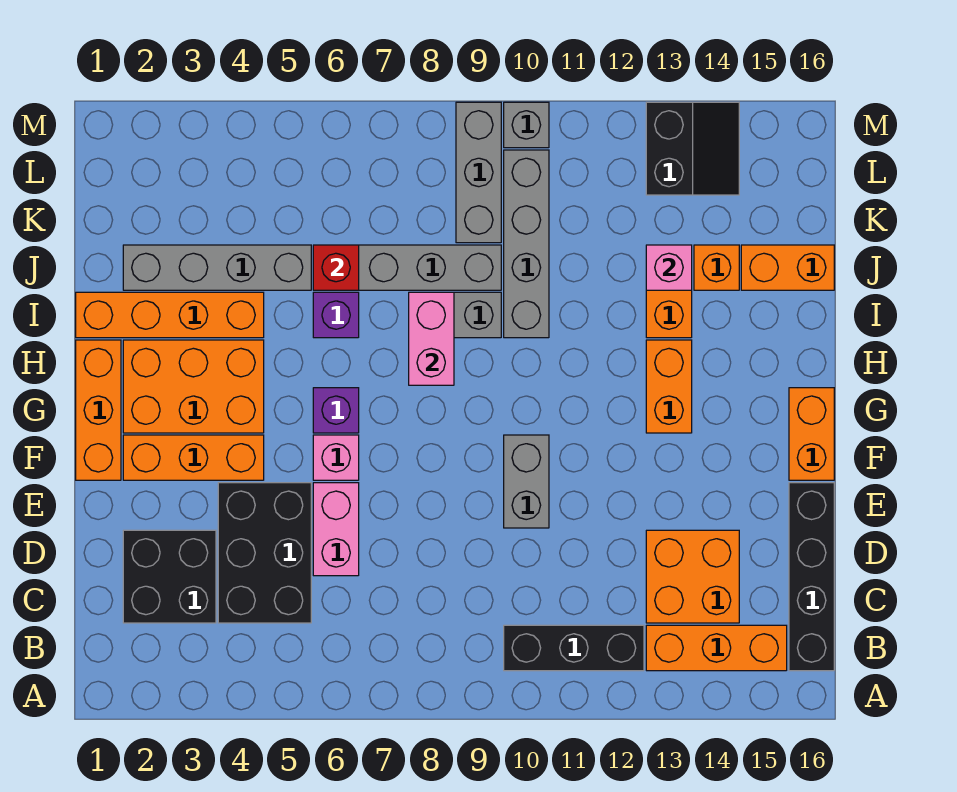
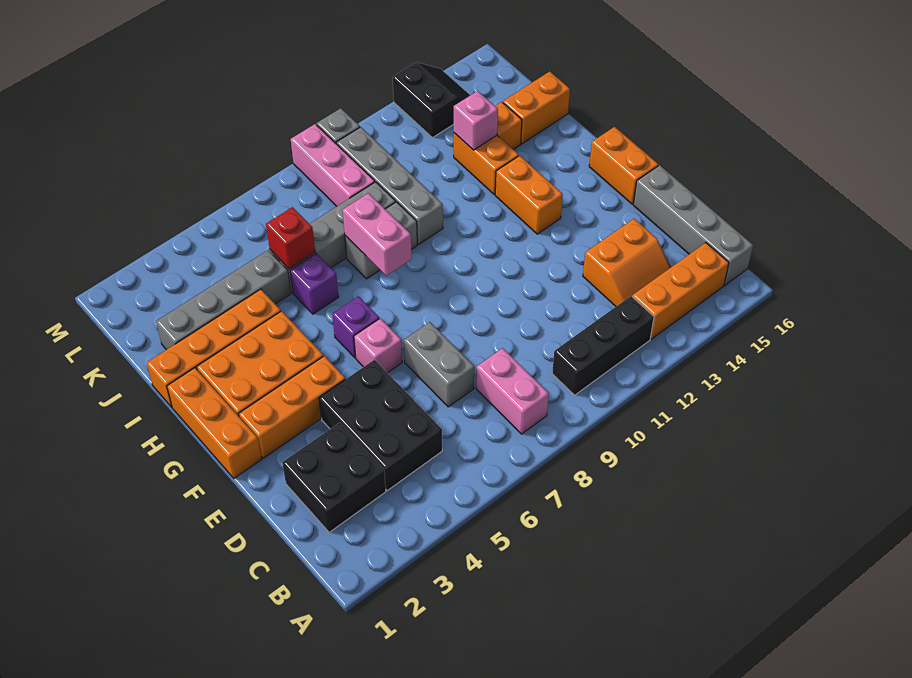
black brick B16:E16 level 1 -> grey brick B16:E16 level 1
orange brick C13:D14 level 1 -> orange slope C13:D14 level 1 top D
pink brick D6:E6 level 1 -> pink brick B8:C8 level 1
grey brick E10:F10 level 1 -> grey brick D7:E7 level 1
grey brick K9:M9 level 1 -> pink brick K9:M9 level 1

